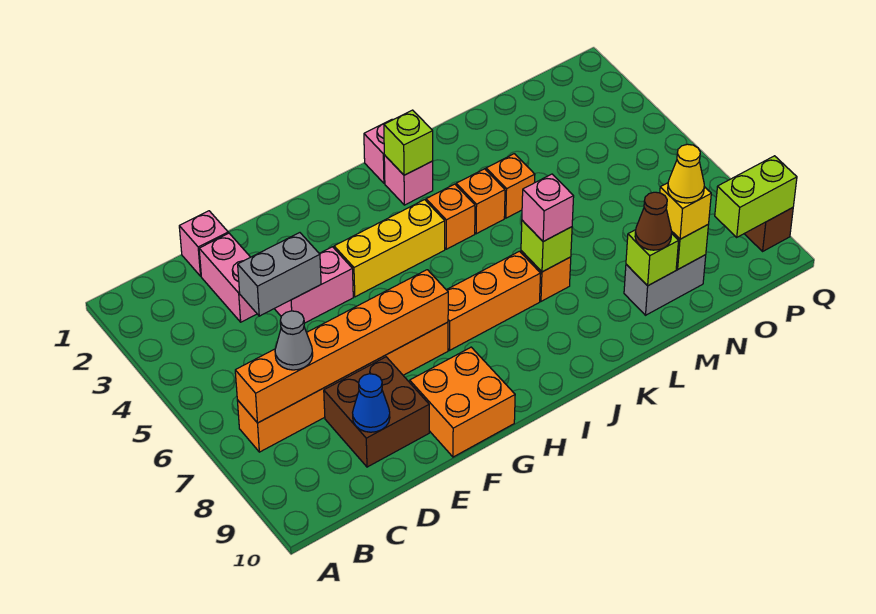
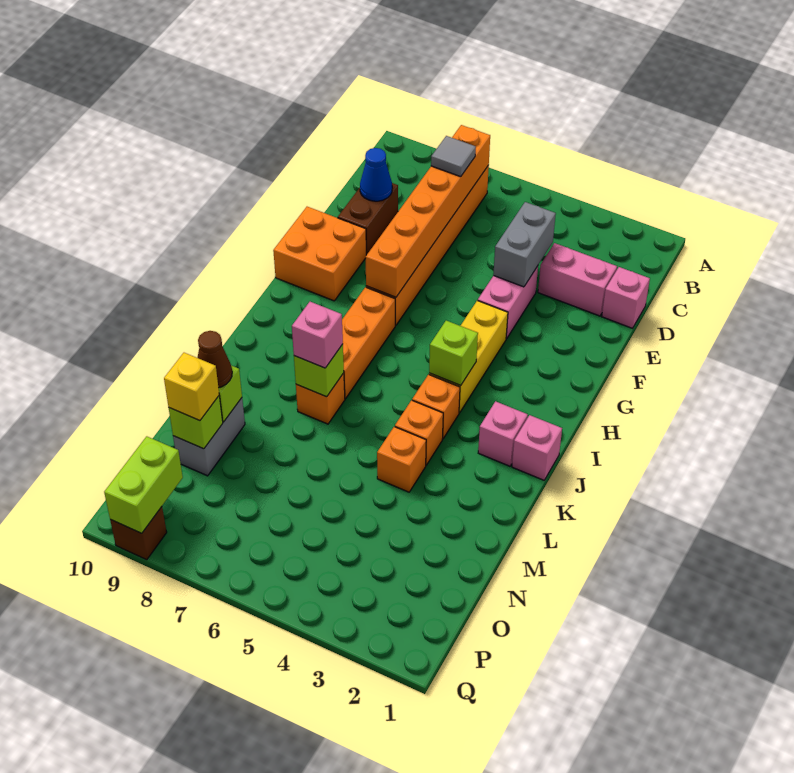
grey cone C7 level 3 -> grey tile C7 level 3
brown brick D8:E9 level 1 -> brown brick D9:E9 level 1
lime brick J2 level 2 -> lime brick I4 level 2
yellow cone N9 level 4 -> none

